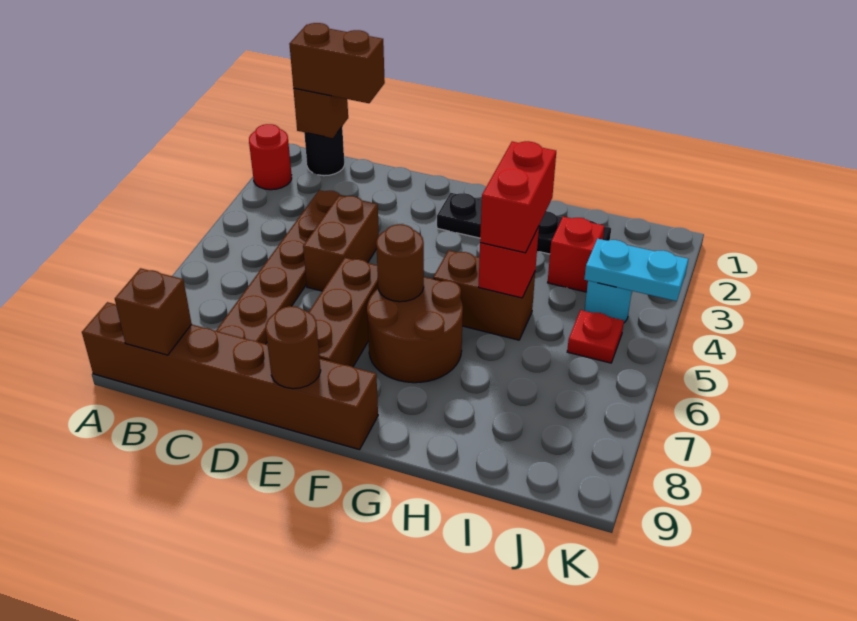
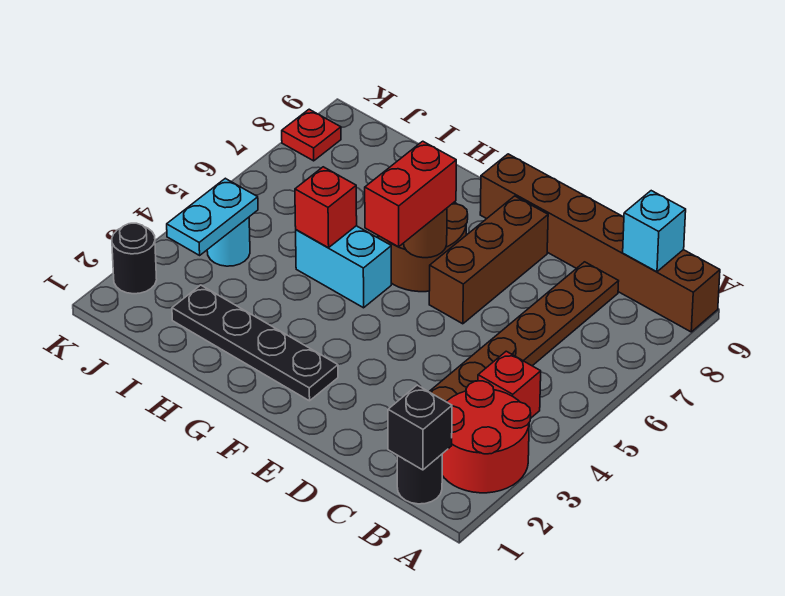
red round brick A2 level 1 -> red round brick A2:B3 level 1
brown brick B1 level 2 -> black brick B1 level 2
brown brick B1:C1 level 3 -> none
brown brick B9 level 2 -> cyan brick B9 level 2
brown brick D4:D5 level 1 -> none
brown round brick E9 level 2 -> none
brown brick G5:H5 level 1 -> cyan brick G5:H5 level 1
red brick H4:H5 level 3 -> red brick F5:F6 level 3
red brick I3 level 1 -> red brick B4 level 1
cyan plate J4:K4 level 2 -> cyan plate J3:J4 level 2
red plate J5 level 1 -> red plate K8 level 1
none -> black round brick K2 level 1

